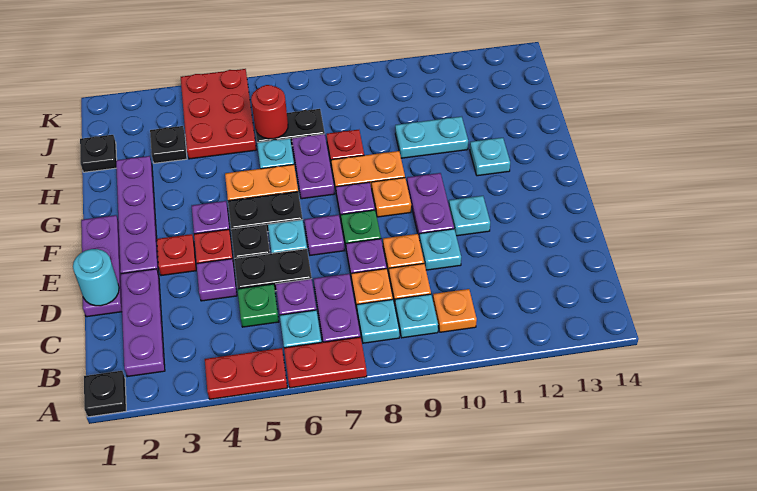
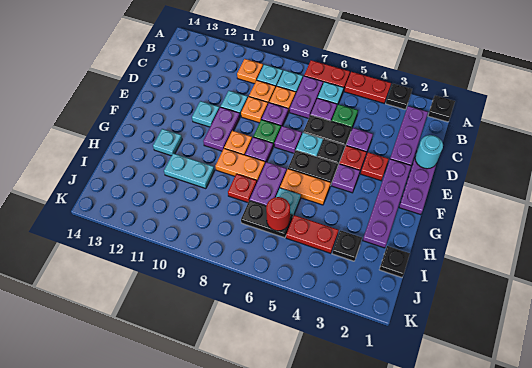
none -> black plate A3 level 1
red plate I4:K5 level 1 -> red plate I4:I5 level 1

